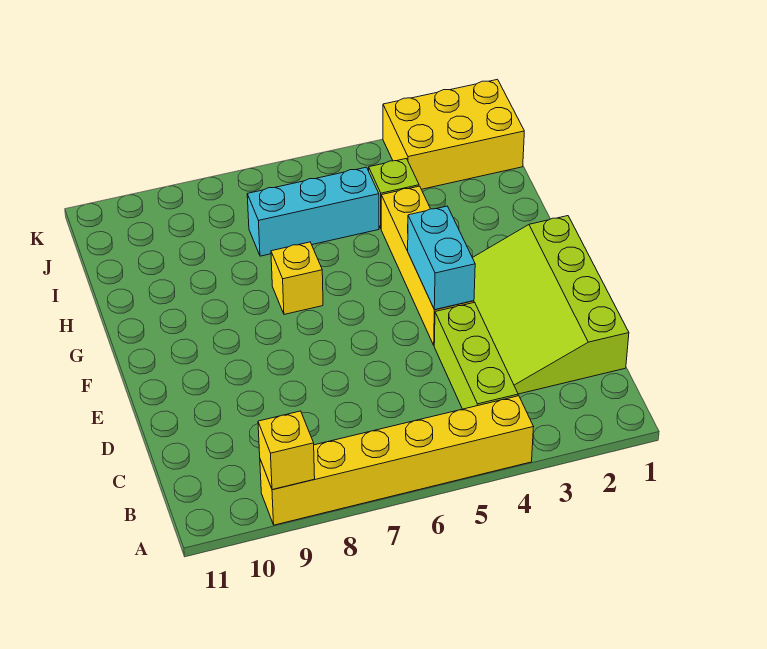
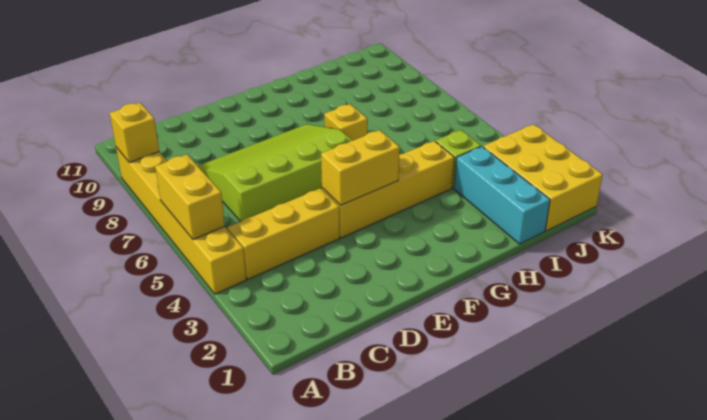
none -> yellow brick A5:A6 level 2
lime brick B4:D4 level 1 -> yellow brick B4:D4 level 1
lime slope C1:F3 level 1 top 1 -> lime slope C6:F8 level 1 top 6
cyan brick E4:F4 level 2 -> yellow brick E4:F4 level 2
cyan brick I5:I7 level 1 -> cyan brick I1:I3 level 1

